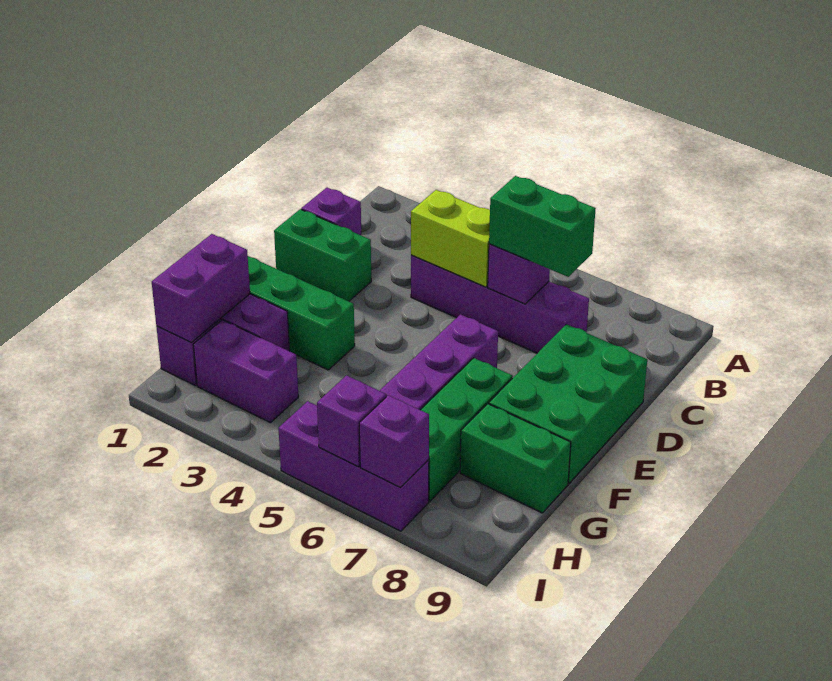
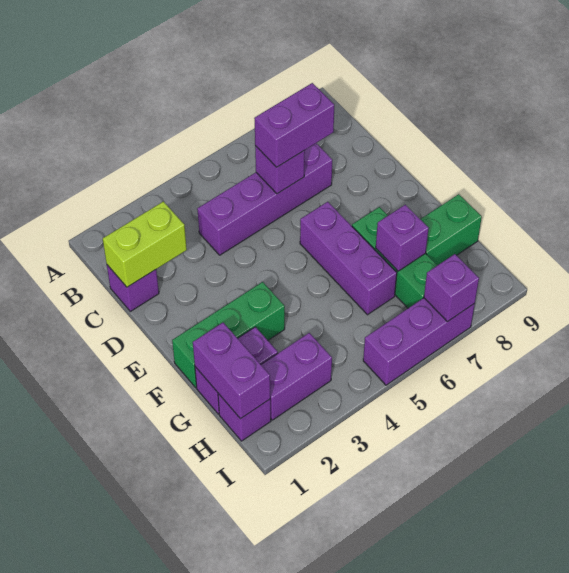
lime brick C4:C5 level 2 -> lime brick C1:C2 level 2
green brick C6:C7 level 3 -> purple brick C6:C7 level 3
green brick D1:D2 level 1 -> none
green brick D8:F9 level 1 -> none
purple brick I6 level 2 -> purple brick G7 level 2

